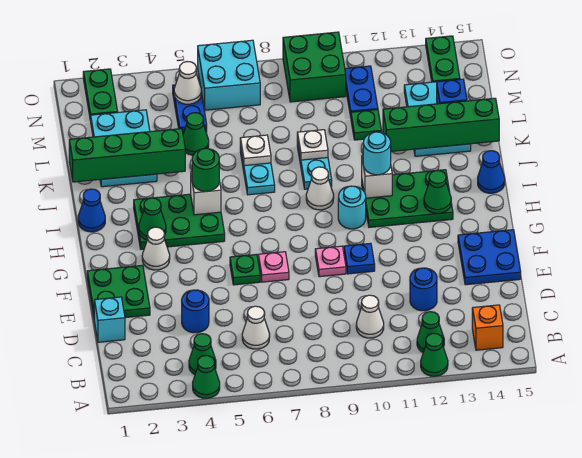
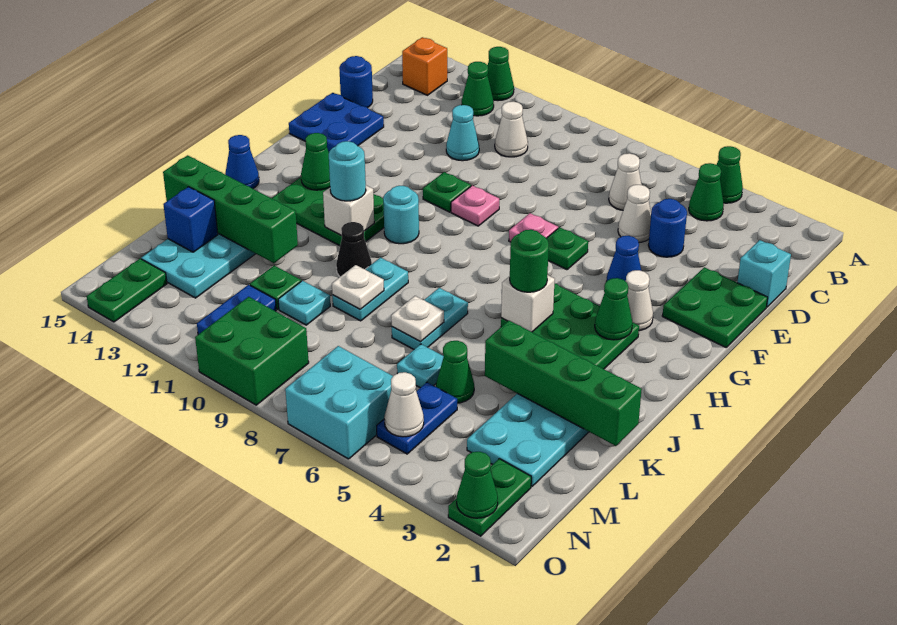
none -> cyan cone D11 level 1
blue round brick D12 level 1 -> blue round brick D15 level 1
blue plate F10 level 1 -> green plate F10 level 1
blue cone I1 level 1 -> blue cone F4 level 1
white cone I9 level 1 -> white cone D5 level 1
none -> black cone J10 level 1
none -> cyan plate L6 level 1
none -> cyan plate L10 level 1
none -> green cone O2 level 2

